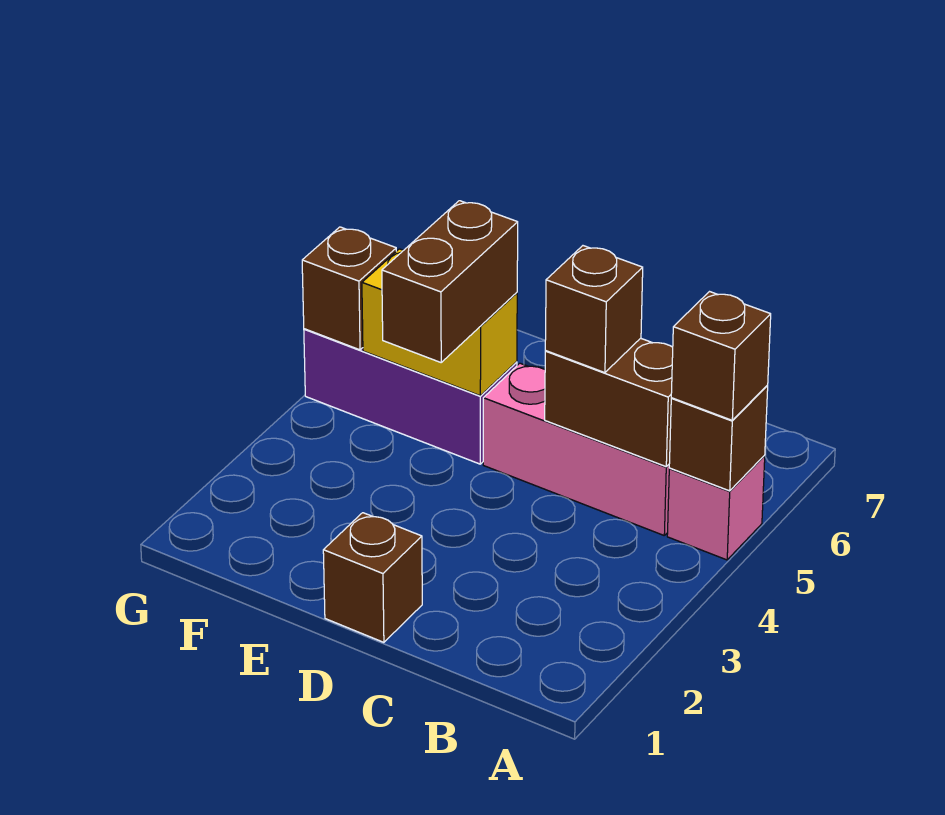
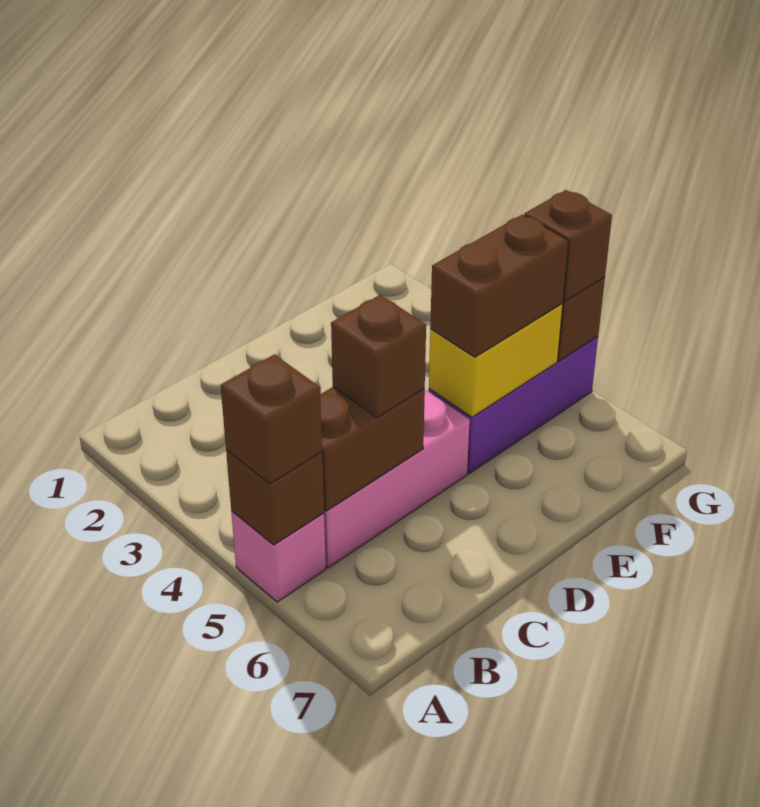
brown brick D1 level 1 -> brown brick G5 level 3
brown brick E4:E5 level 3 -> brown brick E5:F5 level 3

